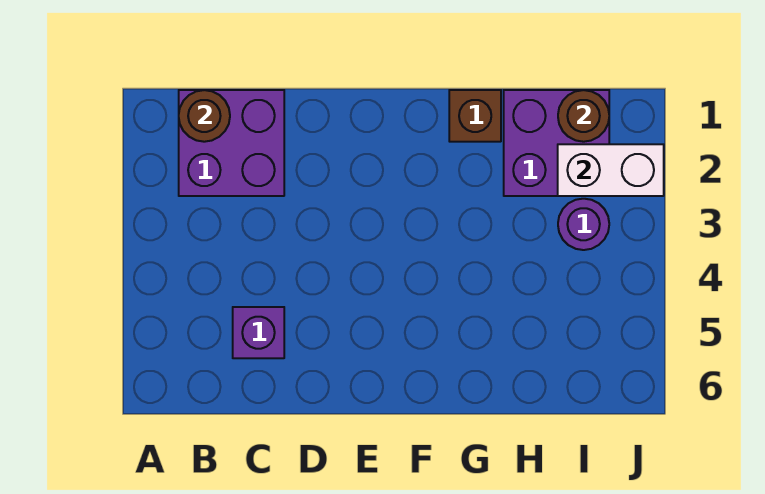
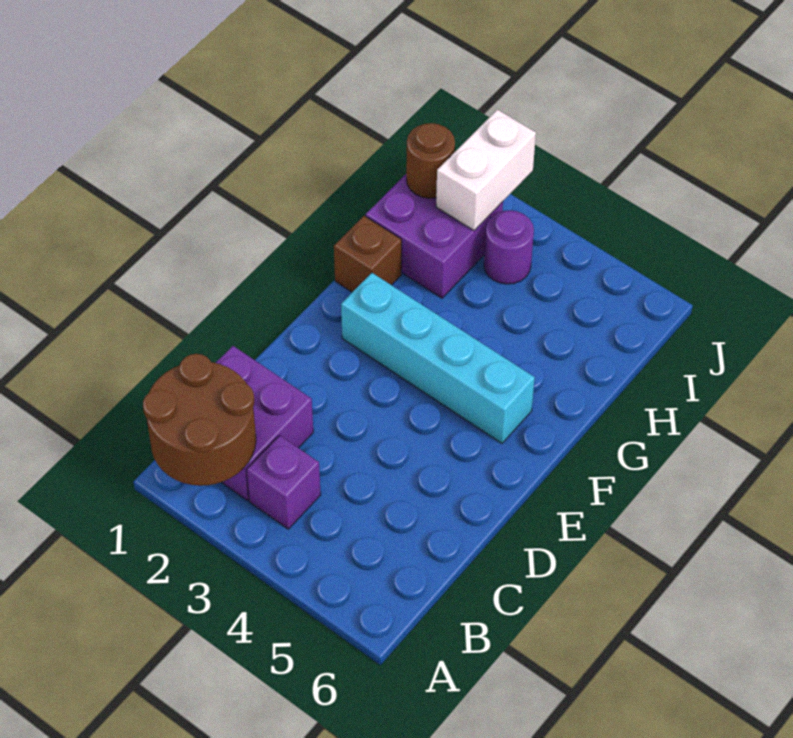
brown round brick B1 level 2 -> brown round brick A1:B2 level 2
purple brick C5 level 1 -> purple brick B3 level 1
none -> cyan brick F2:F5 level 1

